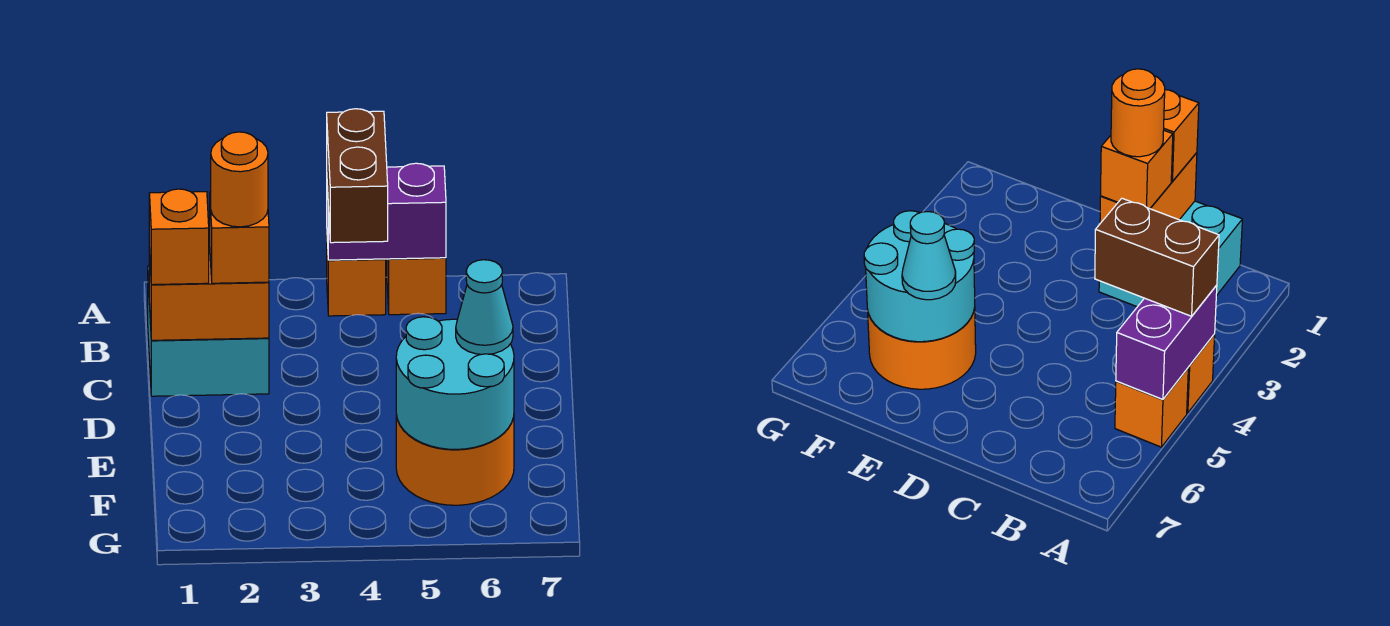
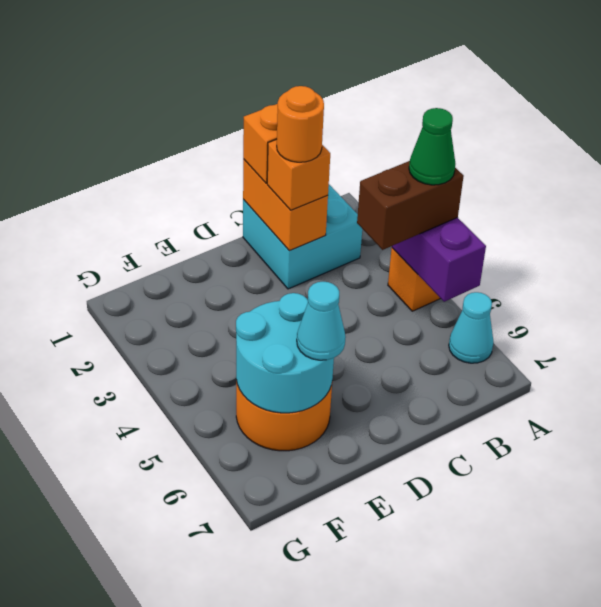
none -> green cone A4 level 4
orange brick A5 level 1 -> none
none -> cyan cone A6 level 1

